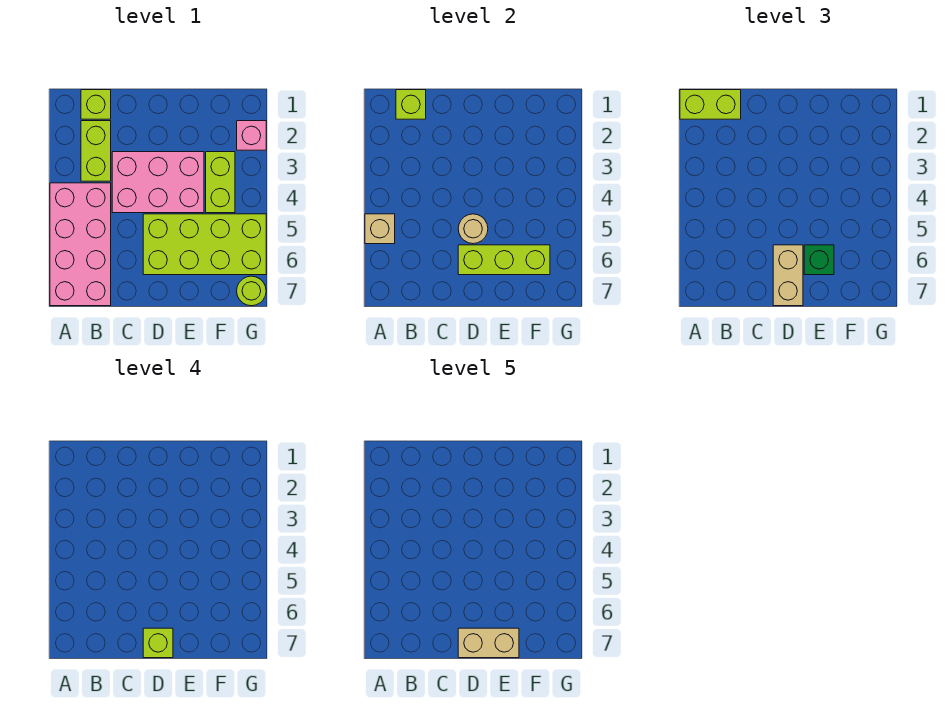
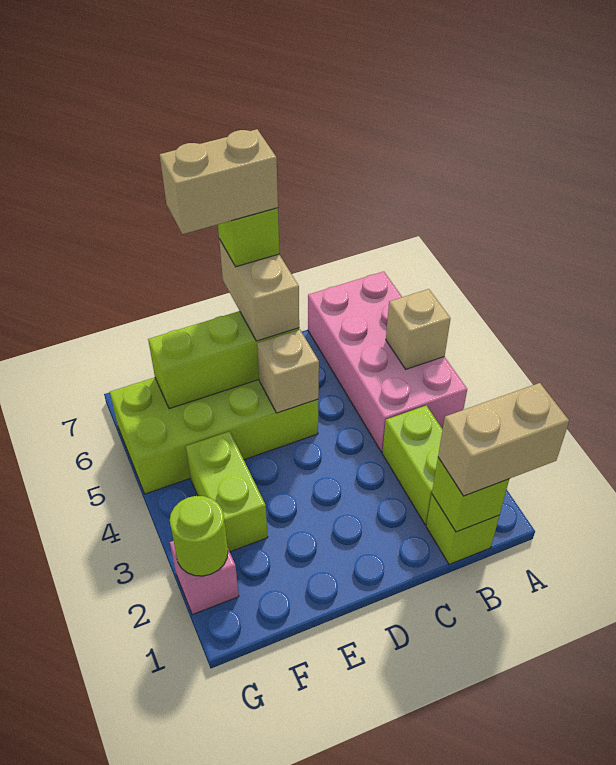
lime brick A1:B1 level 3 -> tan brick A1:B1 level 3
pink brick C3:E4 level 1 -> none
tan round brick D5 level 2 -> tan brick D5 level 2
green brick E6 level 3 -> none
lime round brick G7 level 1 -> lime round brick G2 level 2

